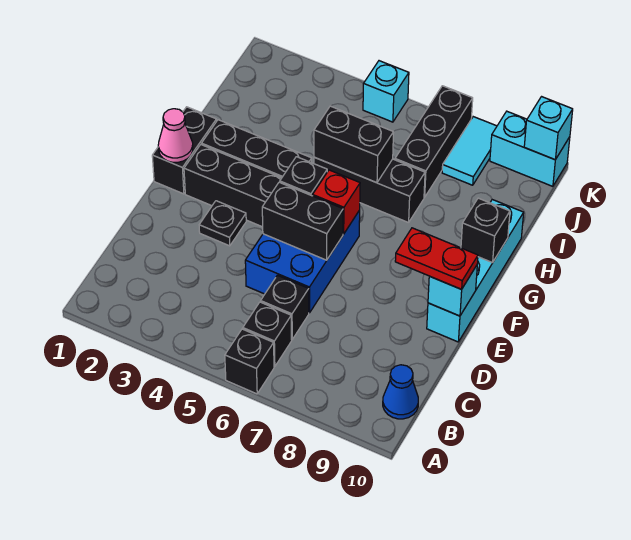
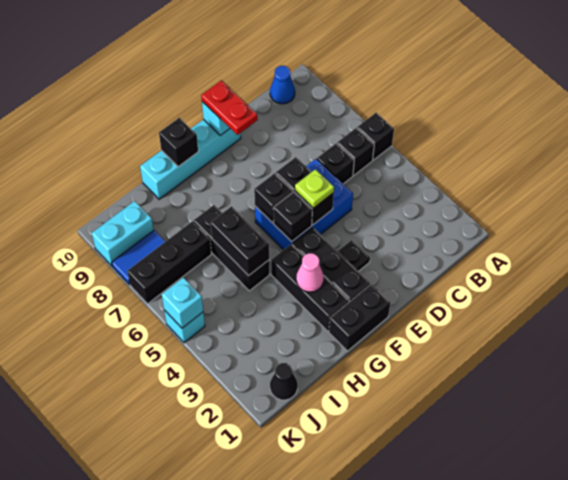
none -> lime plate E5 level 3
pink cone F1 level 2 -> pink cone G3 level 2
red brick F6 level 2 -> black brick F6 level 2
none -> black cone J1 level 1
cyan tile J8:K8 level 1 -> blue tile J8:K8 level 1
cyan brick K9:K10 level 1 -> cyan brick J9:K9 level 1
cyan brick K10 level 2 -> cyan brick K5 level 2

